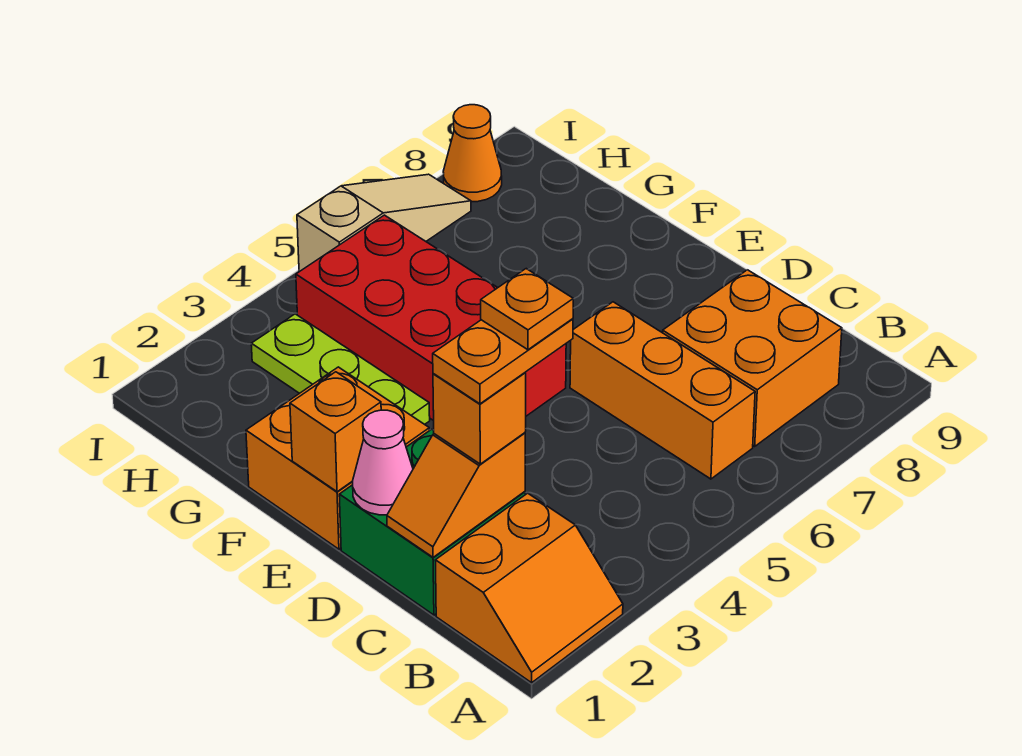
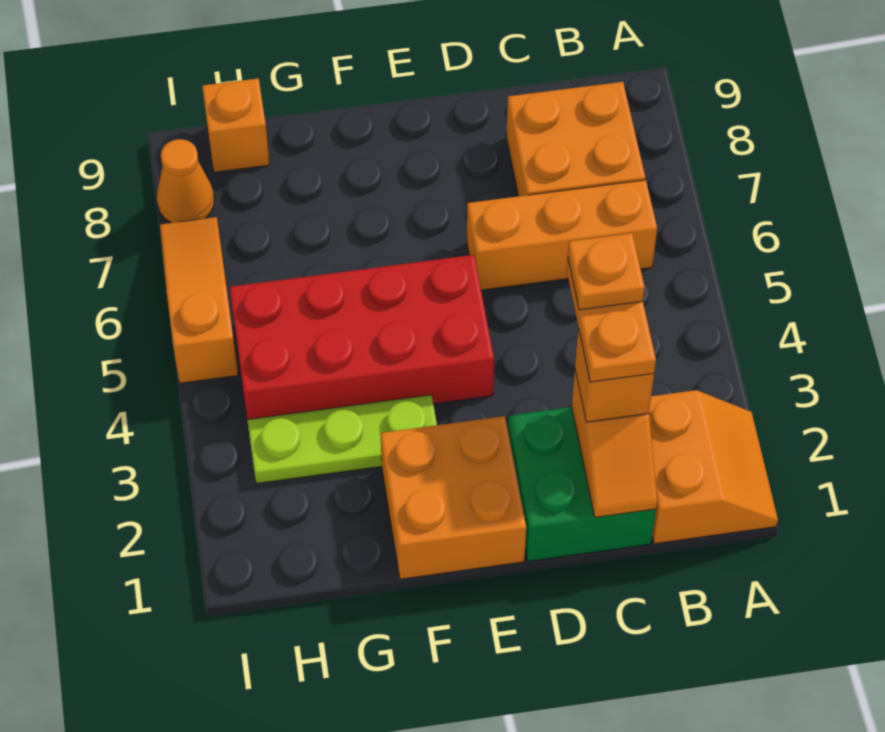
pink cone D1 level 2 -> none
orange brick E1 level 2 -> orange brick H9 level 1
tan slope I5:I7 level 1 top 5 -> orange slope I5:I7 level 1 top 5

